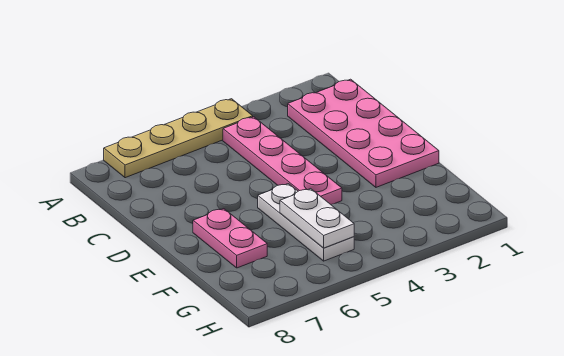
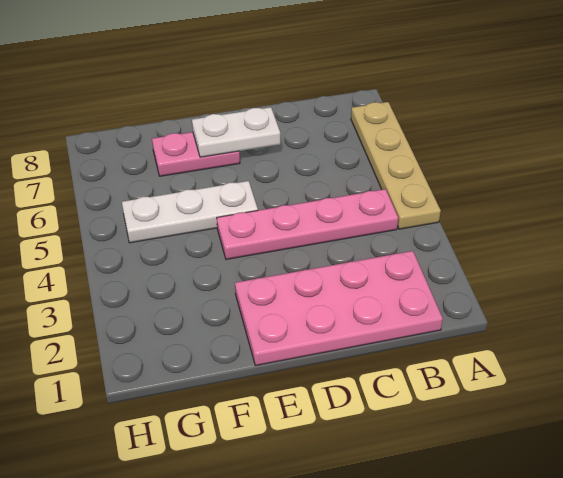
white plate F5:G5 level 2 -> white plate D7:E7 level 2

